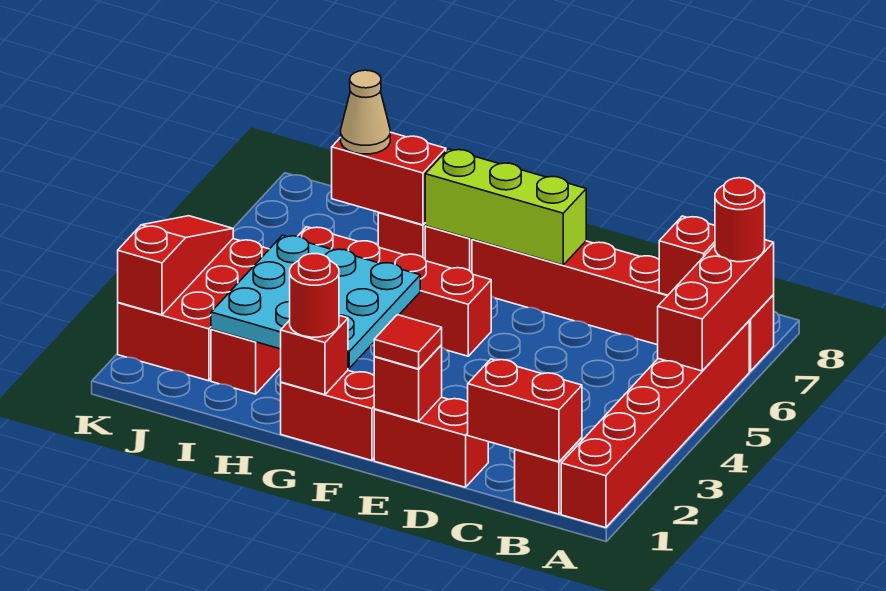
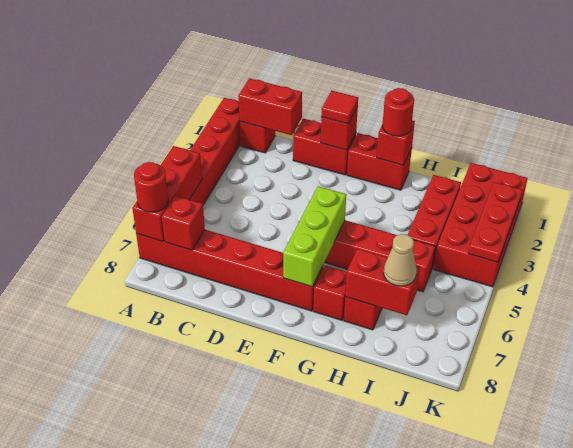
lime brick E7:G7 level 2 -> lime brick F5:F7 level 2
cyan plate G2:I4 level 2 -> none
red brick J2:K4 level 1 -> red brick J1:K4 level 1
red slope K2:K4 level 2 top 2 -> red plate K2:K4 level 2

